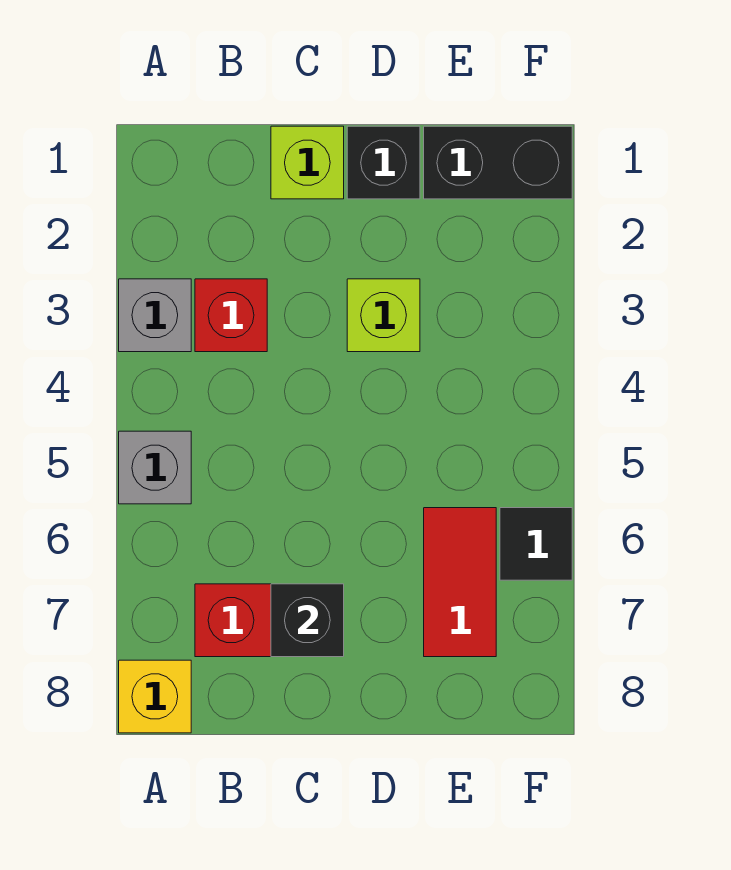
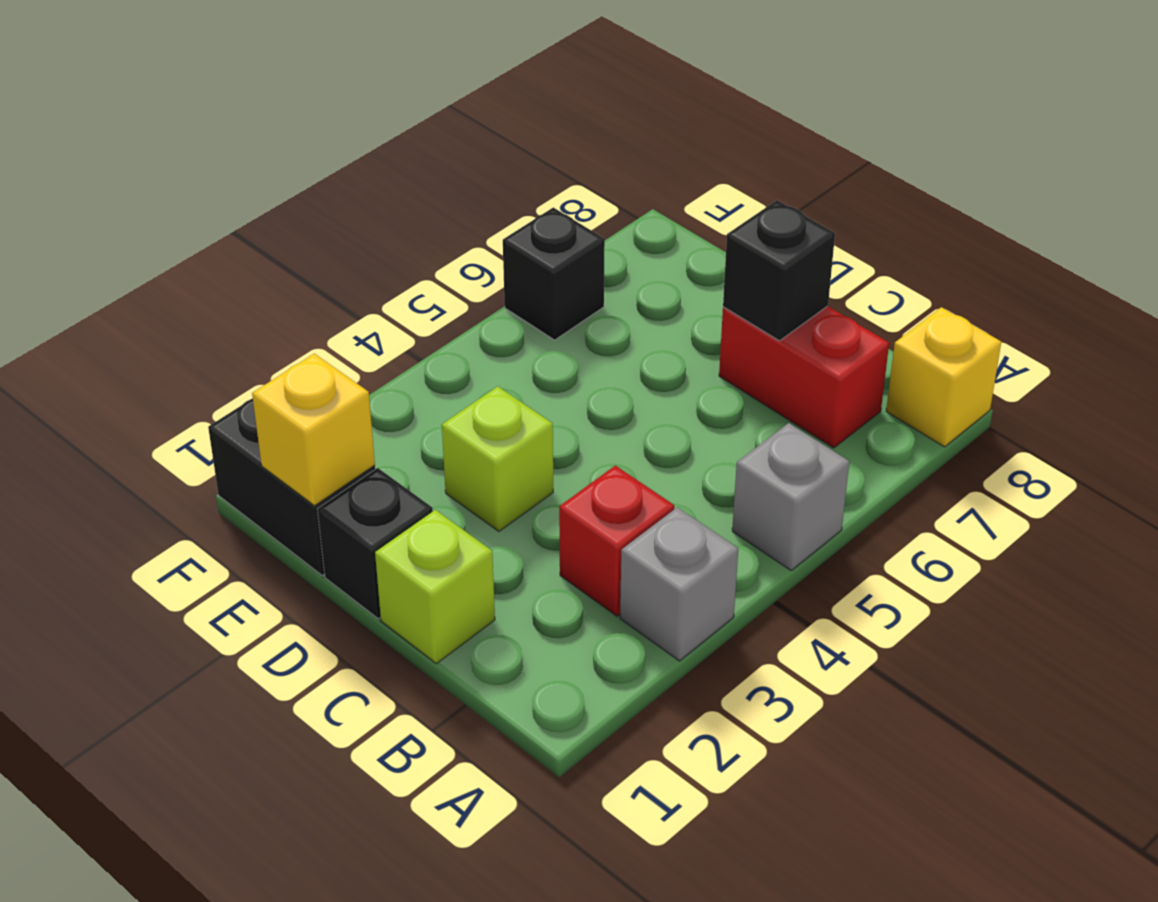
none -> yellow brick E1 level 2
red tile E6:E7 level 1 -> none
black tile F6 level 1 -> black brick F6 level 1

